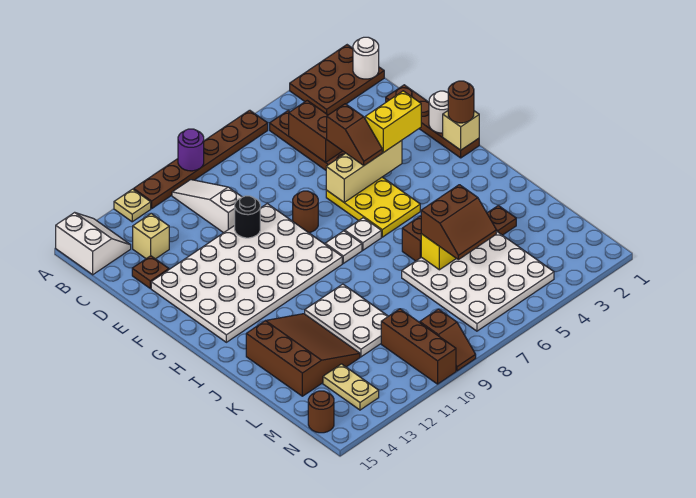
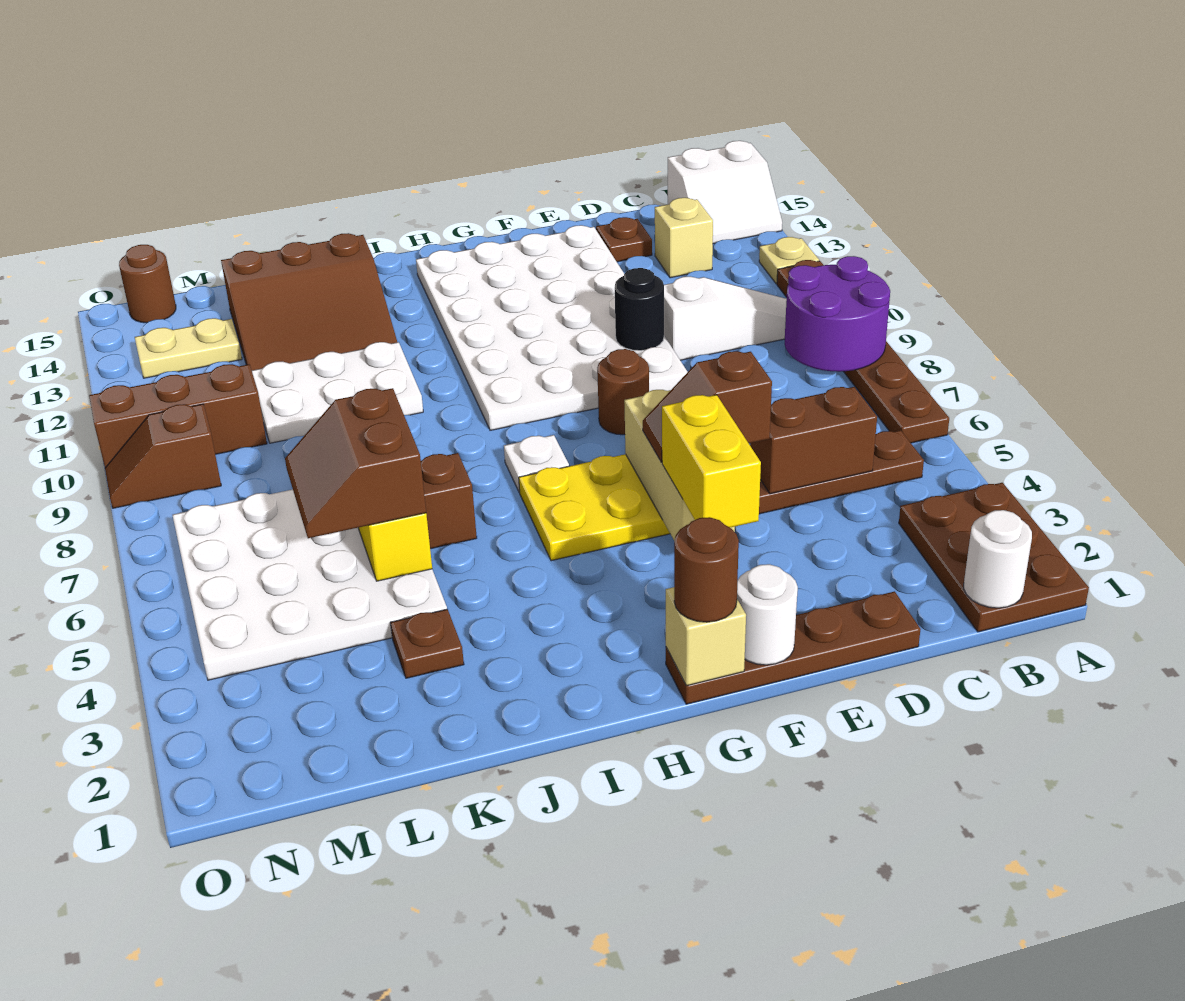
purple round brick A9 level 2 -> purple round brick A8:B9 level 2
white plate H8 level 1 -> none

